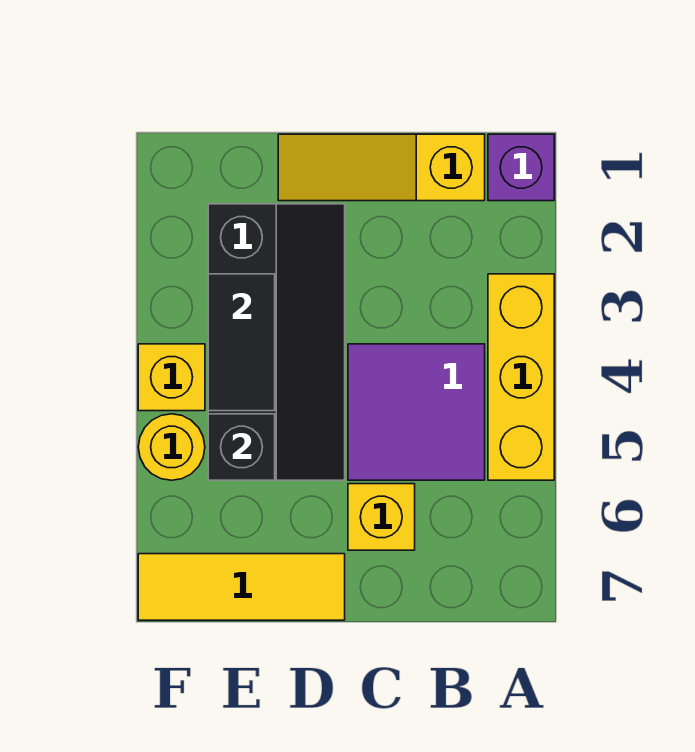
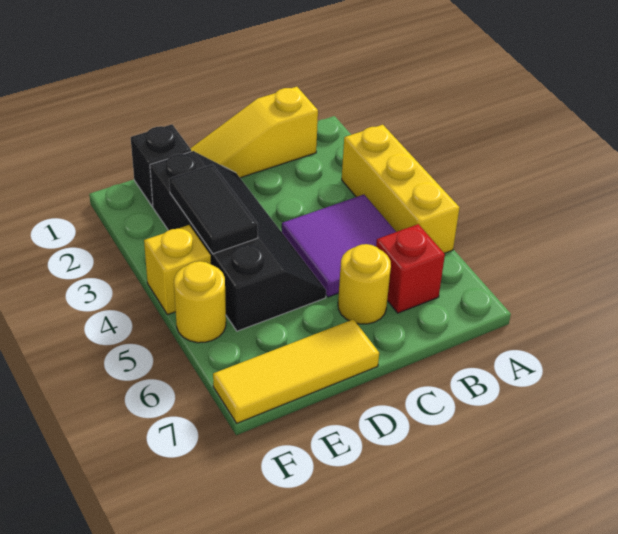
purple brick A1 level 1 -> none
none -> red brick B6 level 1
yellow brick C6 level 1 -> yellow round brick C6 level 1
black brick E5 level 2 -> black brick E1 level 1

